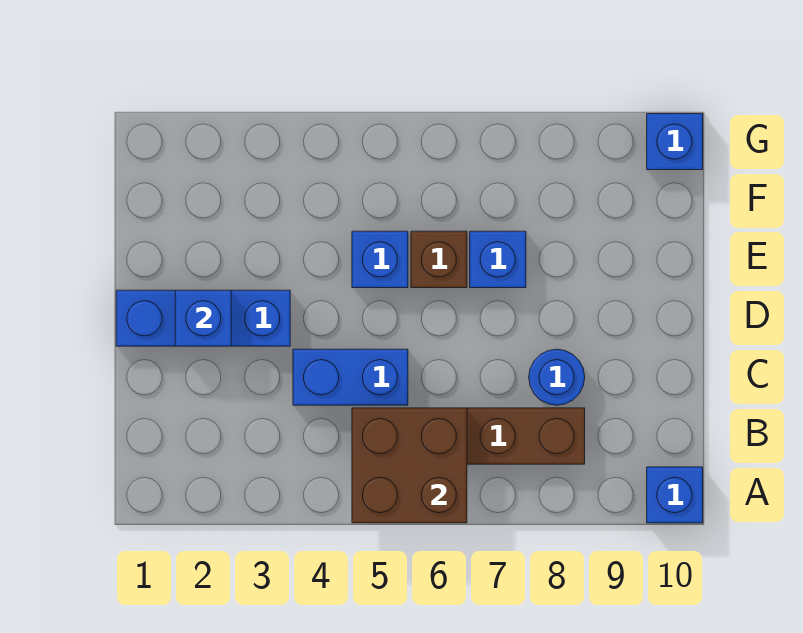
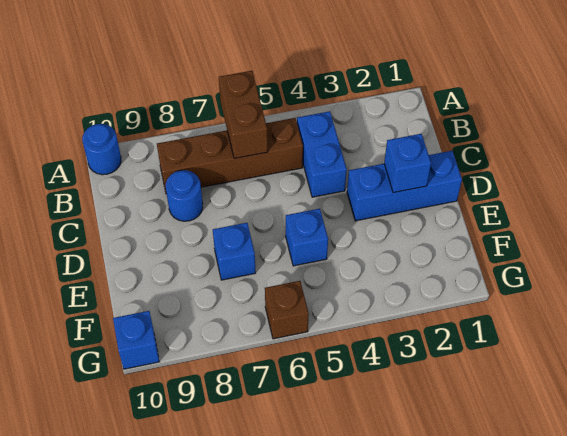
brown brick A5:B6 level 2 -> brown brick A6:B6 level 2
blue brick A10 level 1 -> blue round brick A10 level 1
blue brick C4:C5 level 1 -> blue brick B4:C4 level 1
brown brick E6 level 1 -> brown brick G6 level 1

